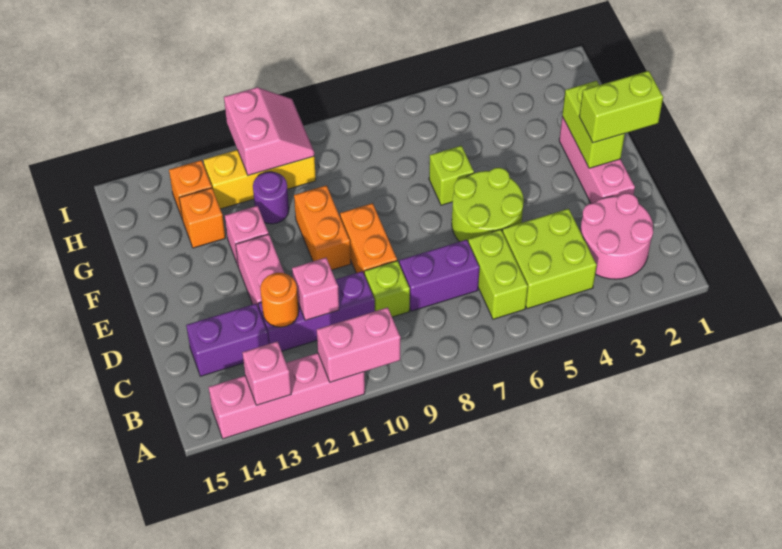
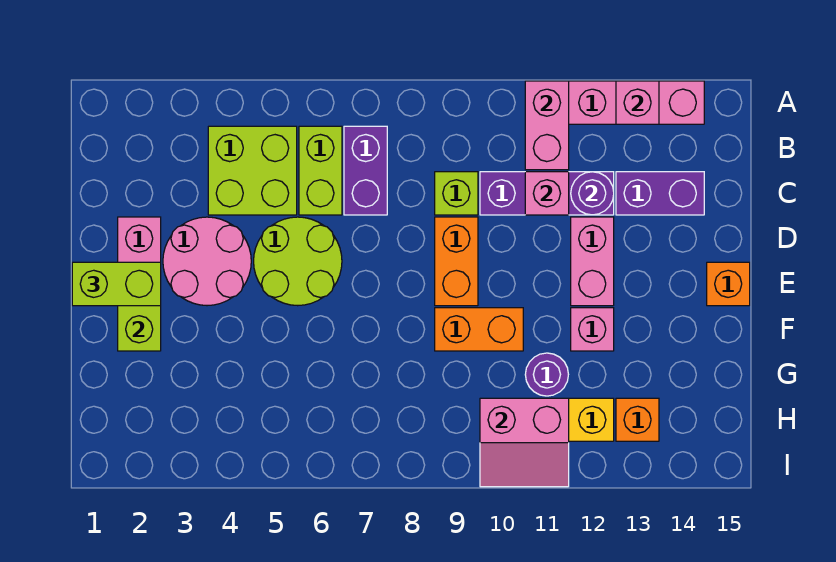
pink brick A10:A11 level 2 -> pink brick A11:B11 level 2
pink round brick B2:C3 level 1 -> pink round brick D3:E4 level 1
purple brick C7:C8 level 1 -> purple brick B7:C7 level 1
orange round brick C12 level 2 -> purple round brick C12 level 2
orange brick E10:F10 level 1 -> orange brick F9:F10 level 1
lime brick F6 level 1 -> none
orange brick G13 level 1 -> orange brick E15 level 1
pink slope H10:I11 level 2 top 11 -> pink slope H10:I11 level 2 top H

